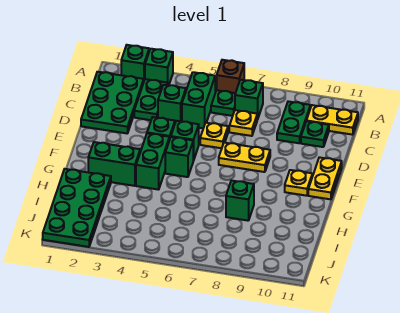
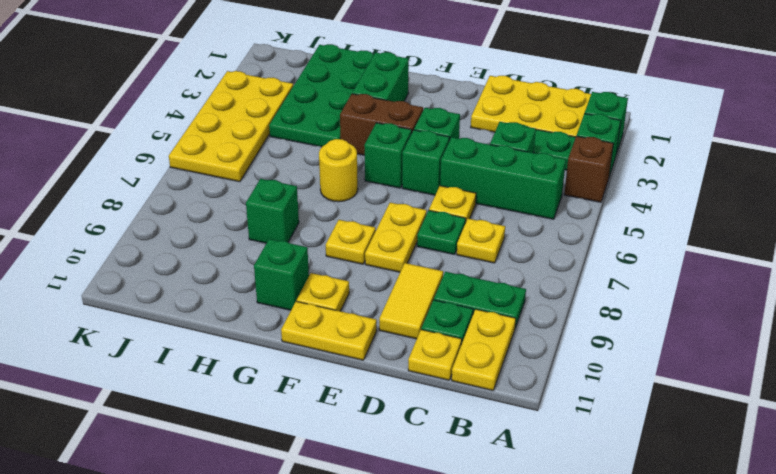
brown brick A6 level 1 -> brown brick A4 level 1
green plate B1:D2 level 1 -> yellow plate B1:D2 level 1
green brick B5:C5 level 1 -> green brick B5:D5 level 1
green plate B6 level 1 -> green plate D7 level 1
green brick B7 level 1 -> green brick G10 level 1
none -> yellow plate C11 level 1
none -> yellow tile D9:D10 level 1
green brick F4:G4 level 1 -> brown brick F4:G4 level 1
none -> yellow plate F8 level 1
none -> yellow round brick G6 level 1
green plate H1:K2 level 1 -> green plate H1:I4 level 1
none -> yellow plate J3:K6 level 1

